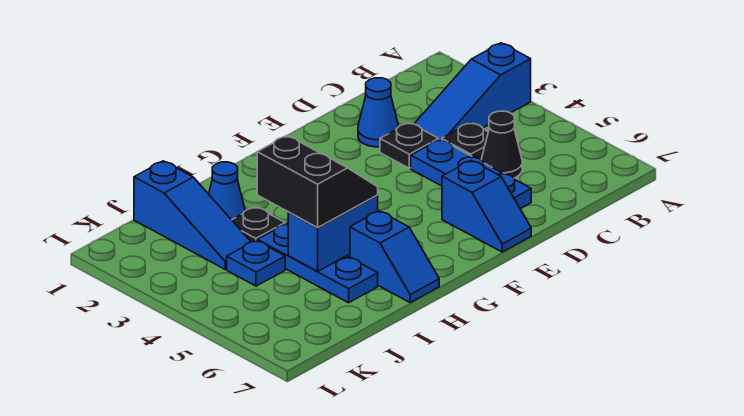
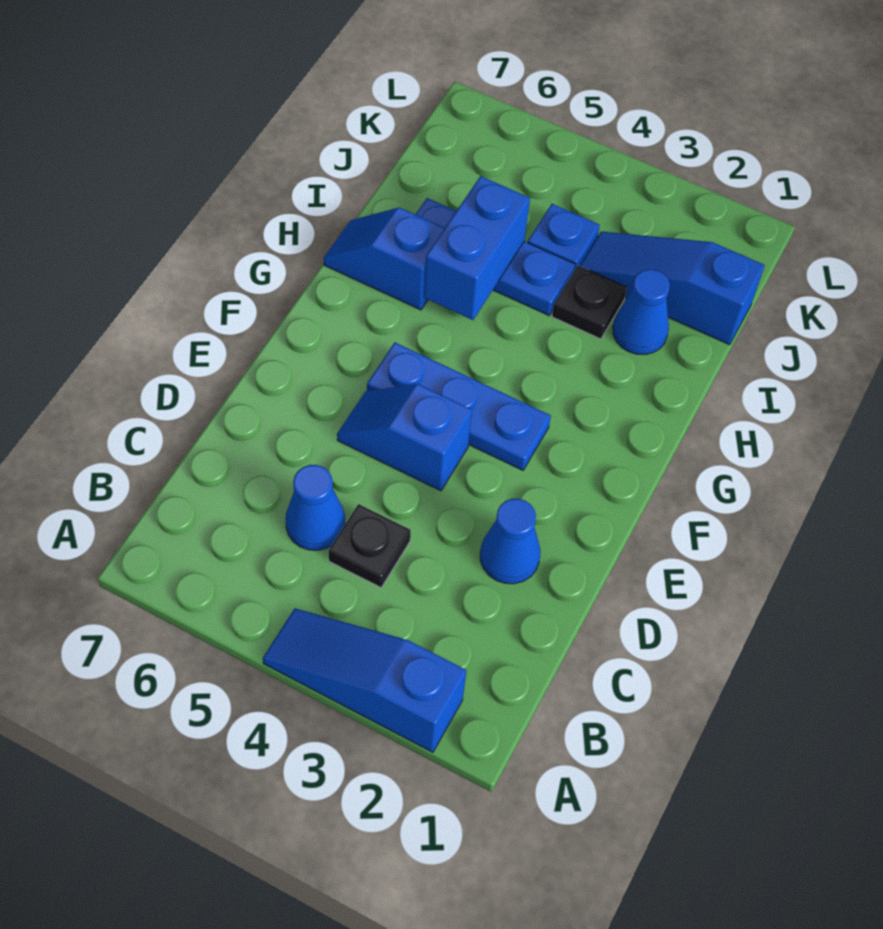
blue slope A3:C3 level 1 top A -> blue slope A2:A4 level 1 top 2
black cone C5 level 1 -> blue cone C5 level 1
black plate D3 level 1 -> none
blue plate D4:D6 level 1 -> blue plate F3:F5 level 1
blue slope E6:E7 level 1 top 6 -> blue slope E4:E5 level 1 top 4
black slope H4:I5 level 3 top I -> none

